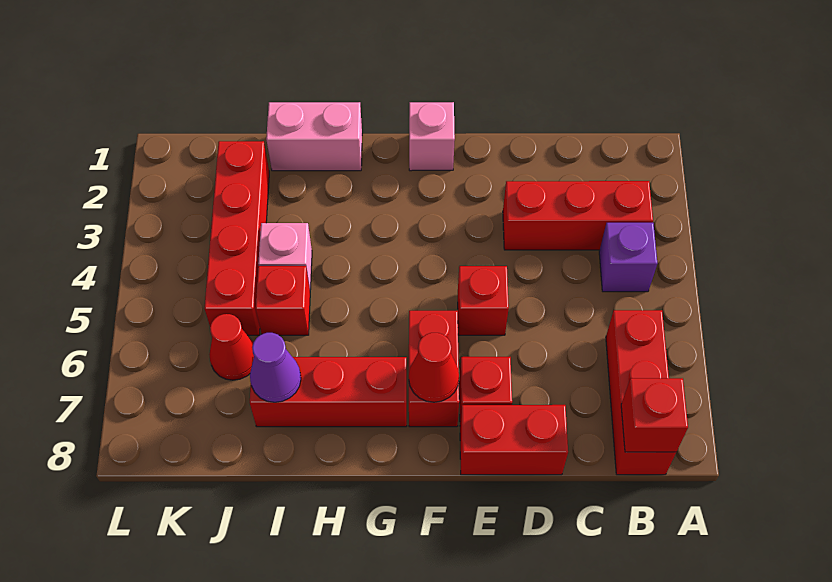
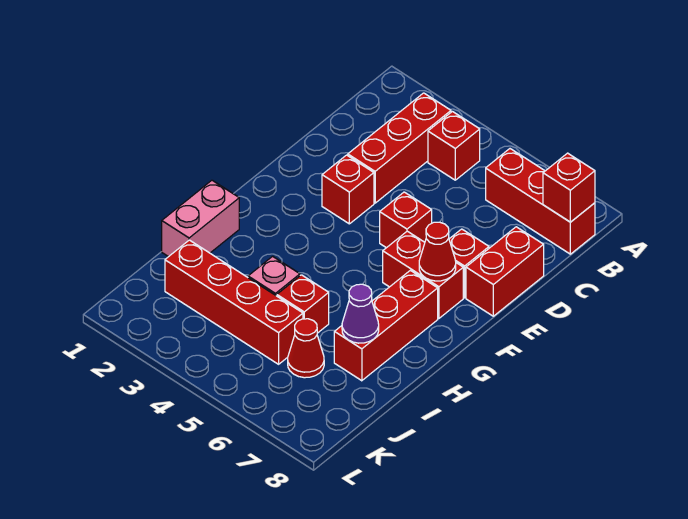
purple brick B4 level 1 -> red brick B4 level 1
none -> red brick E3 level 1
pink brick F1 level 1 -> none

